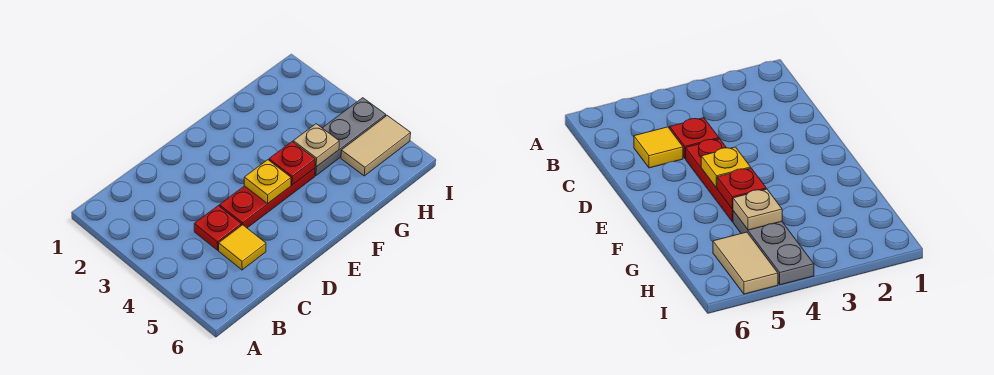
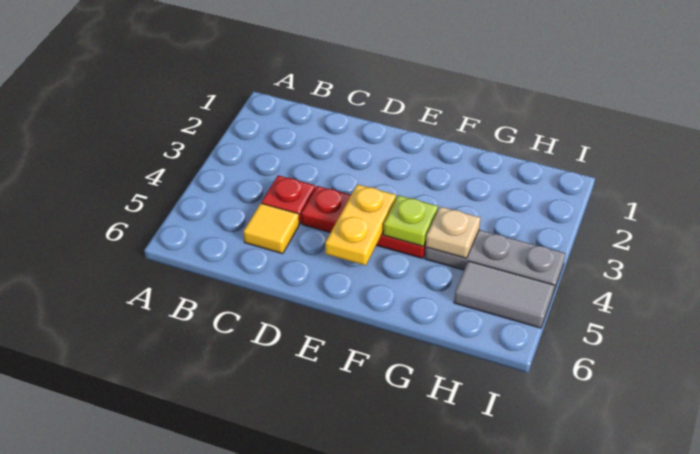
yellow plate E4 level 2 -> yellow plate E4:E5 level 2
red plate F4 level 2 -> lime plate F4 level 2
tan tile H5:I5 level 1 -> grey tile H5:I5 level 1

